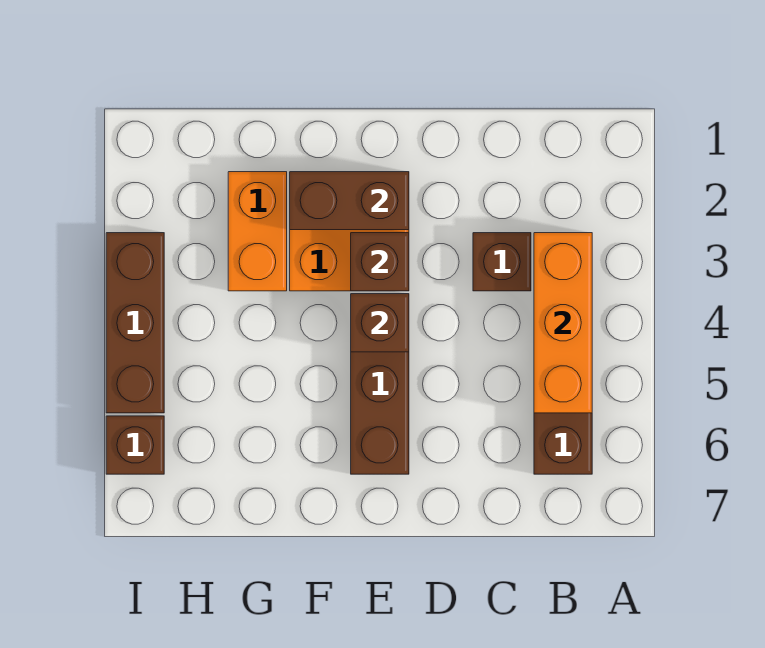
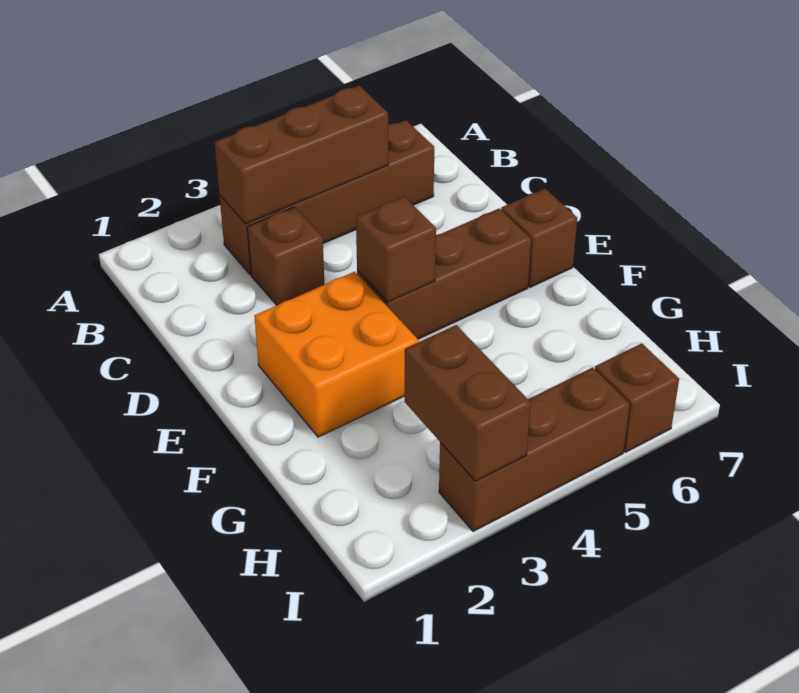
orange brick B3:B5 level 2 -> brown brick B3:B5 level 2
brown brick E2:F2 level 2 -> brown brick H3:I3 level 2
brown brick E3 level 2 -> brown brick E7 level 1
orange brick G2:G3 level 1 -> none

